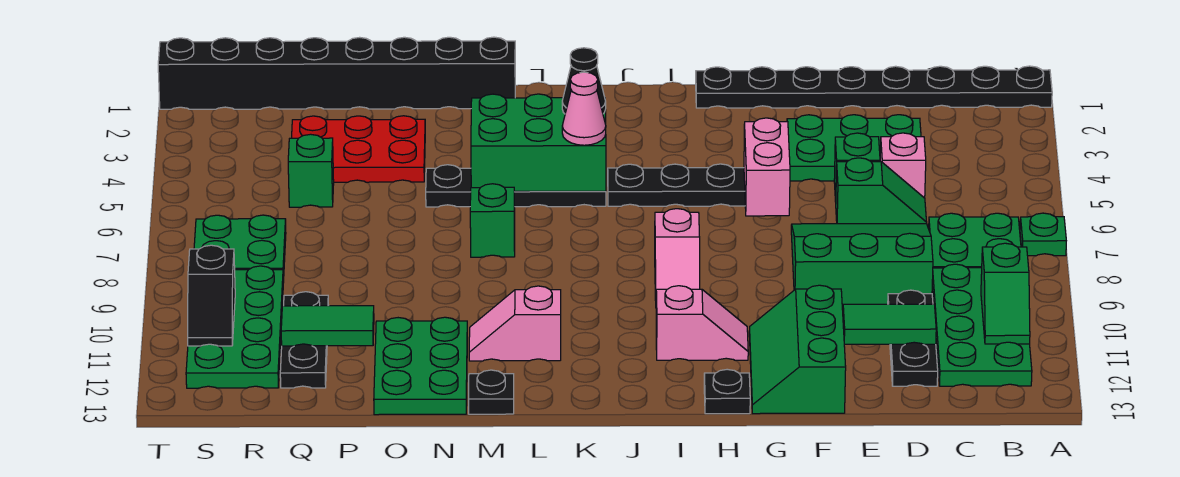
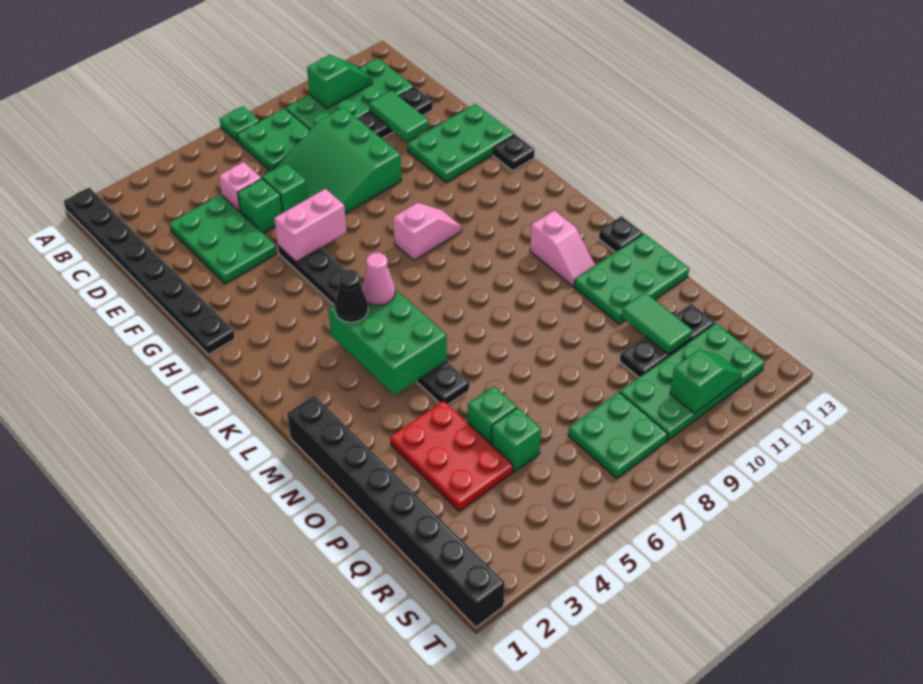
green slope F11:G13 level 1 top F -> green plate F11:G13 level 1
pink slope H11:I11 level 1 top I -> none
green brick M7 level 1 -> green brick P5 level 1
black slope S10:S11 level 2 top 10 -> green slope S10:S11 level 2 top 10

